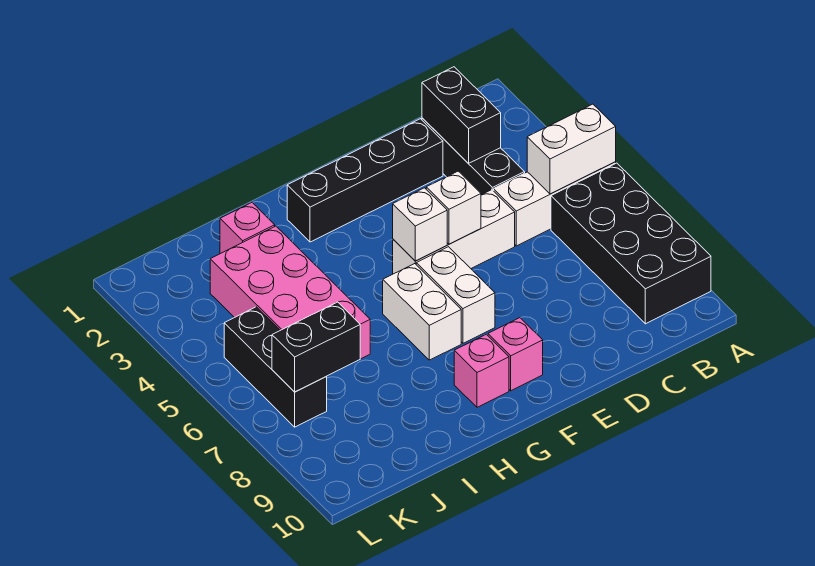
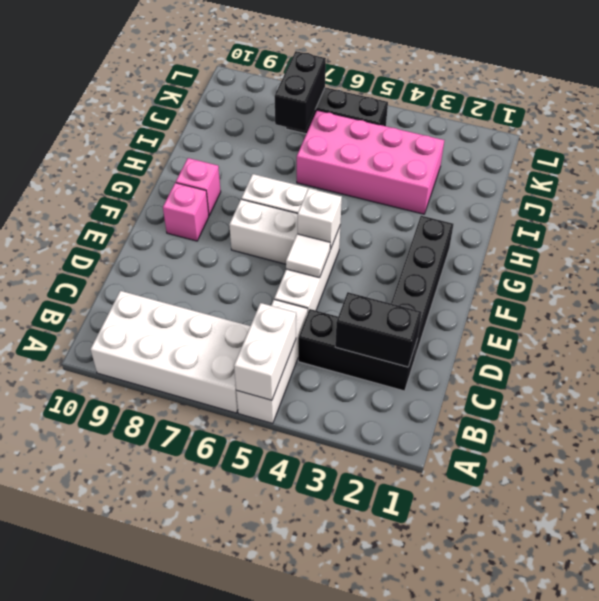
black brick A6:B9 level 1 -> white brick A6:B9 level 1
white brick E5 level 2 -> white tile E5 level 2
pink brick I2 level 1 -> none

